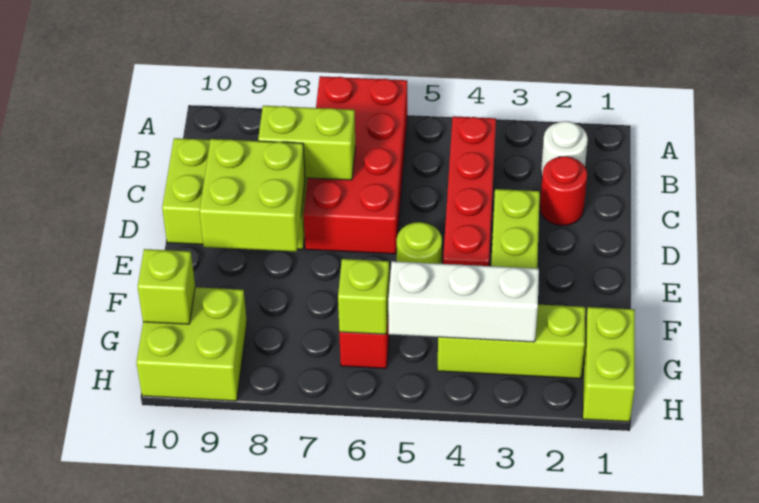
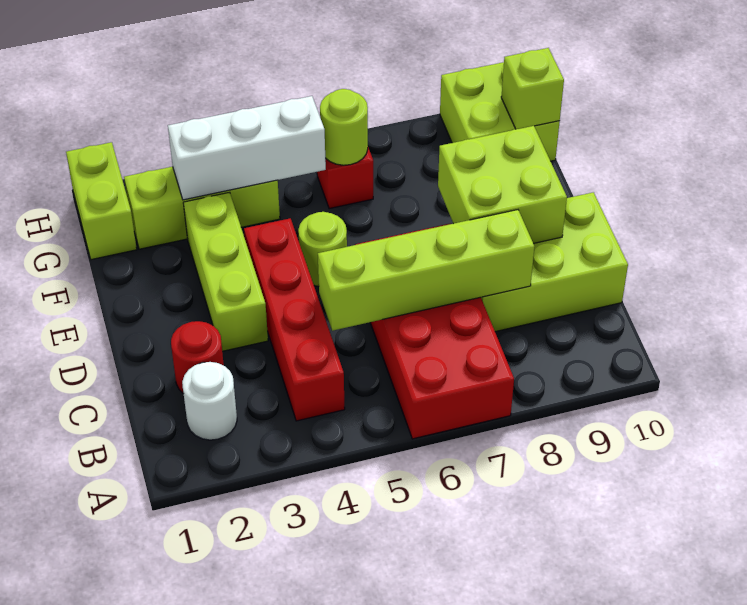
lime brick C7:C8 level 2 -> lime brick C5:C8 level 2
lime brick G6 level 2 -> lime round brick G6 level 2

